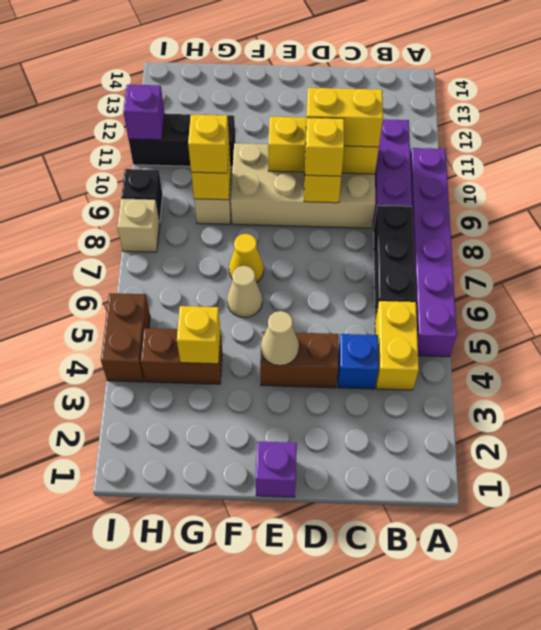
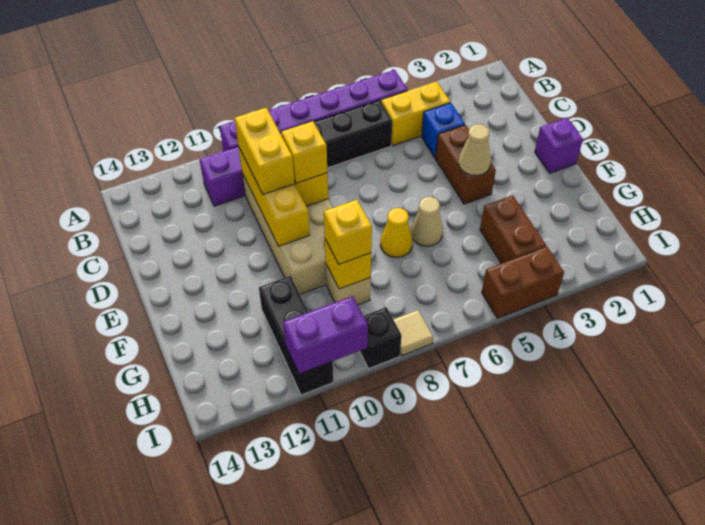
yellow brick G4 level 2 -> none
tan brick I8 level 1 -> tan tile I8 level 1
purple brick I11 level 2 -> purple brick I10:I11 level 2

